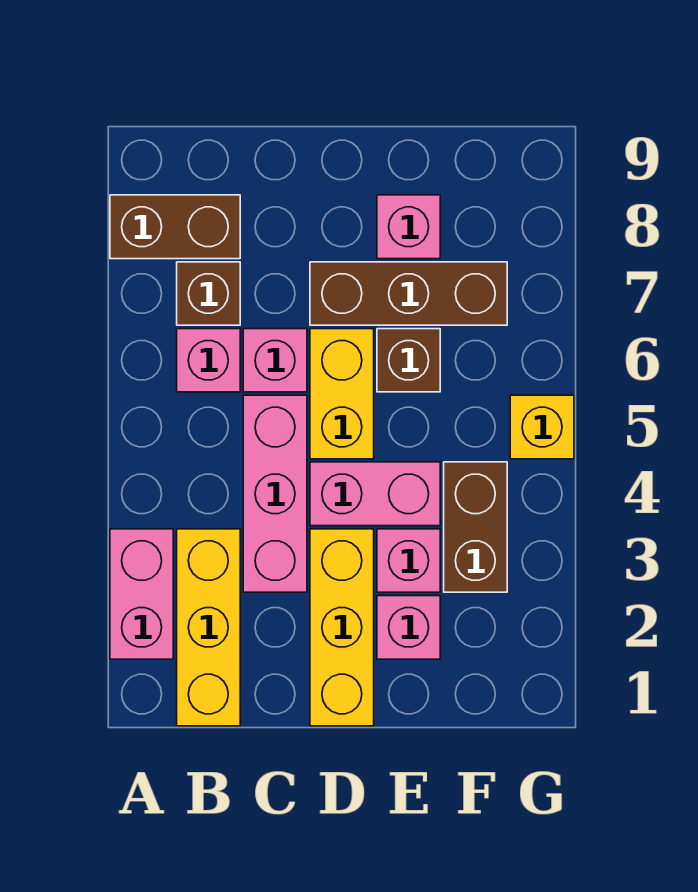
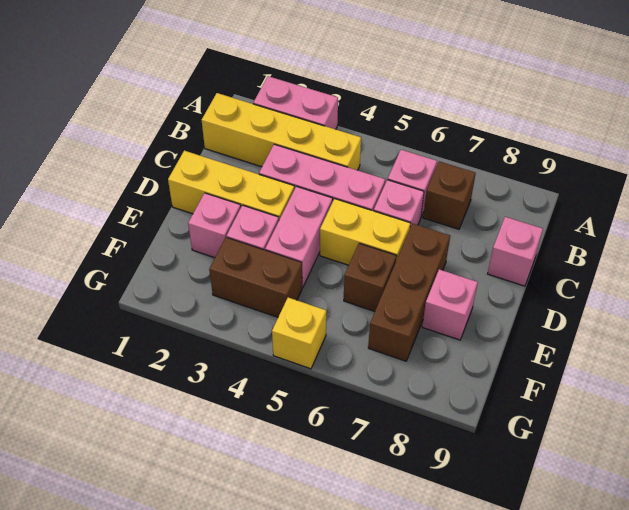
brown brick A8:B8 level 1 -> none
yellow brick B1:B3 level 1 -> yellow brick B1:B4 level 1
none -> pink brick C9 level 1

